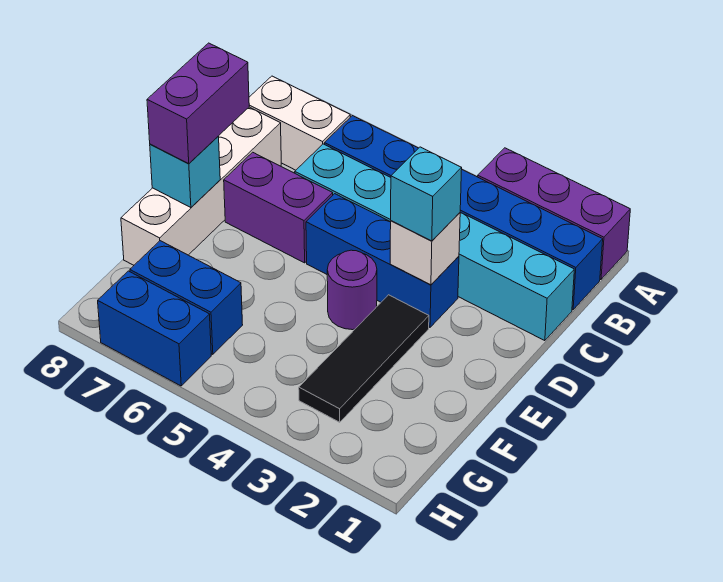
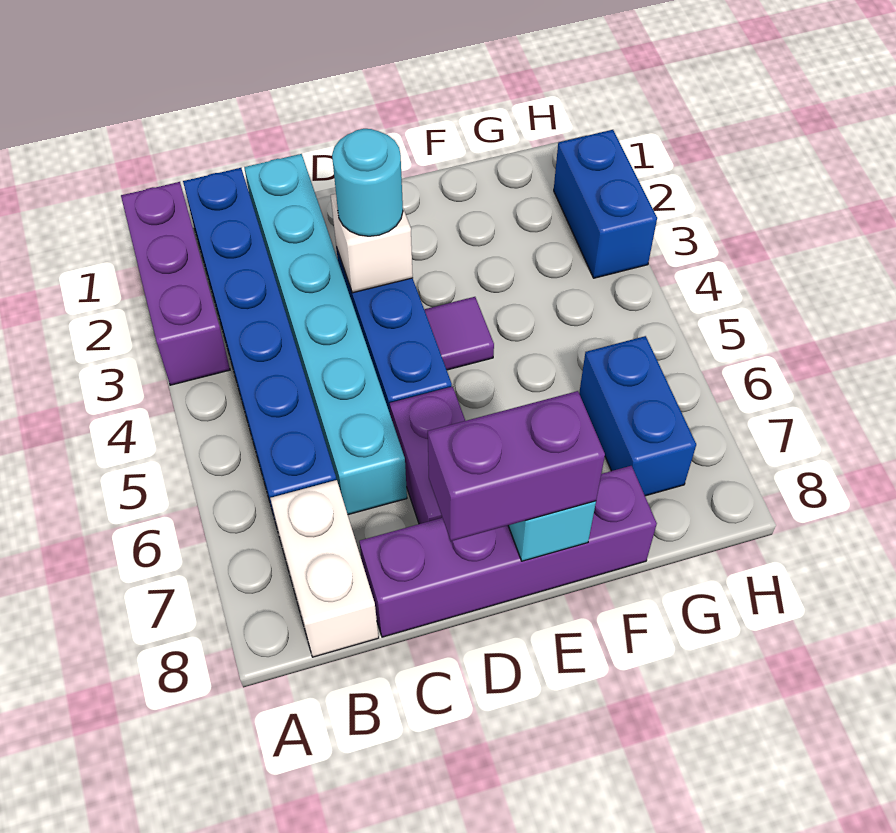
white brick C8:F8 level 1 -> purple brick C8:F8 level 1
cyan brick D3 level 3 -> cyan round brick D3 level 3
black tile E3:G3 level 1 -> none
purple round brick E4 level 1 -> purple tile E4 level 1
blue brick H6:H7 level 1 -> blue brick H2:H3 level 1

